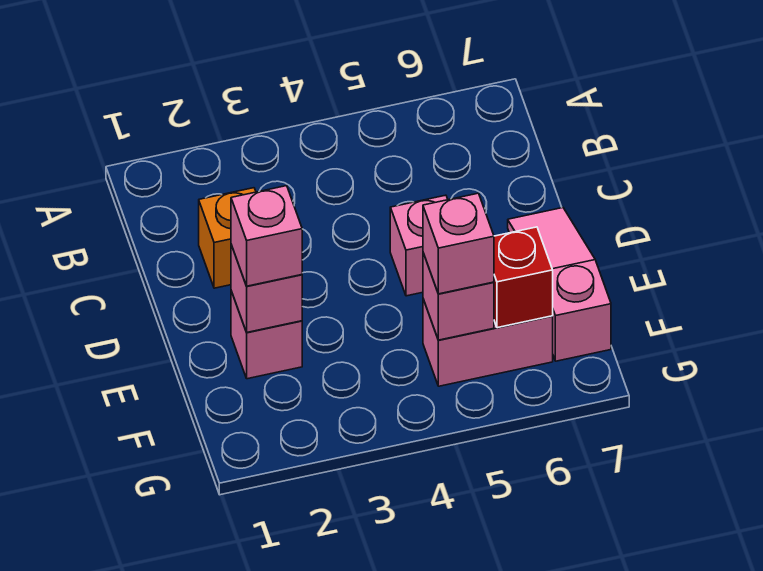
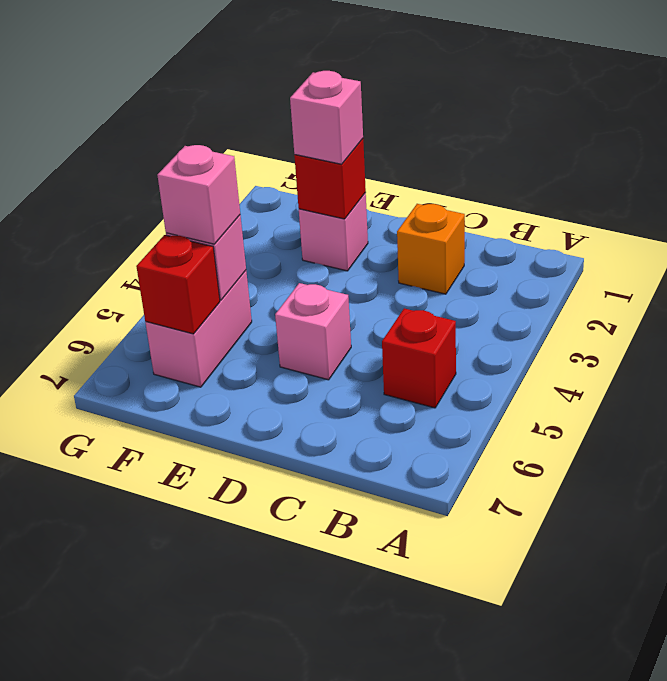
none -> red brick B5 level 1
pink slope D7:F7 level 1 top F -> none
pink brick E2 level 2 -> red brick E2 level 2

